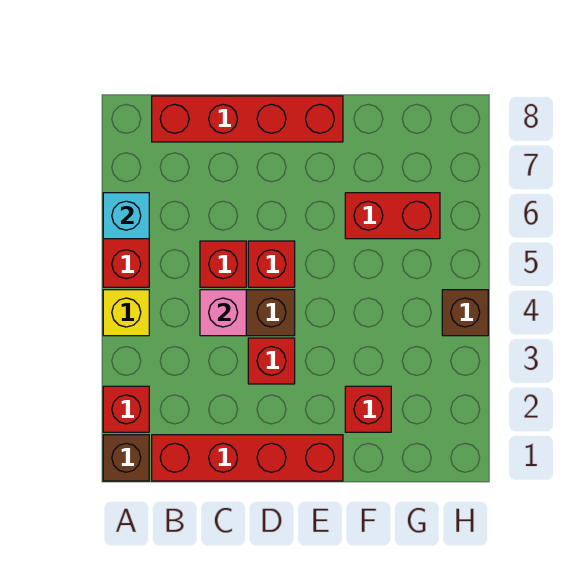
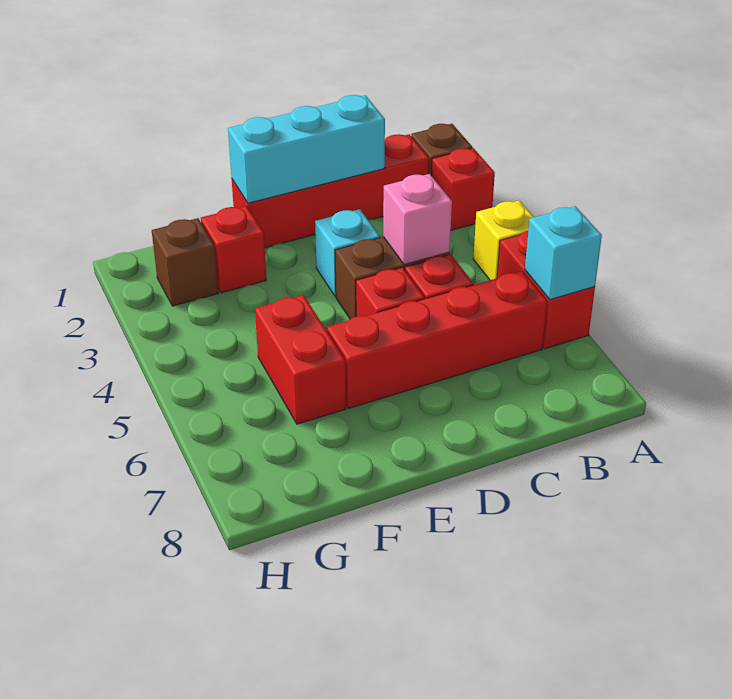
red brick B8:E8 level 1 -> red brick B6:E6 level 1
none -> cyan brick C1:E1 level 2
red brick D3 level 1 -> cyan brick D3 level 1
red brick F6:G6 level 1 -> red brick F5:F6 level 1
brown brick H4 level 1 -> brown brick G2 level 1

